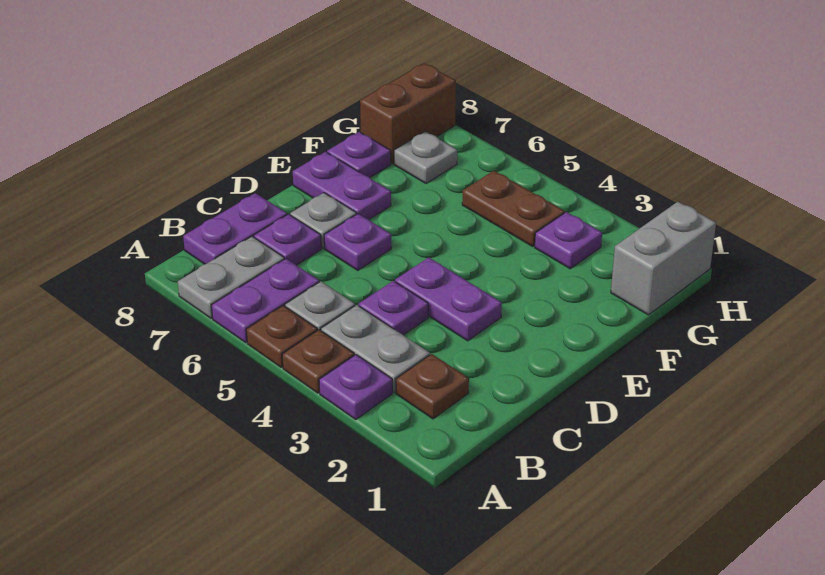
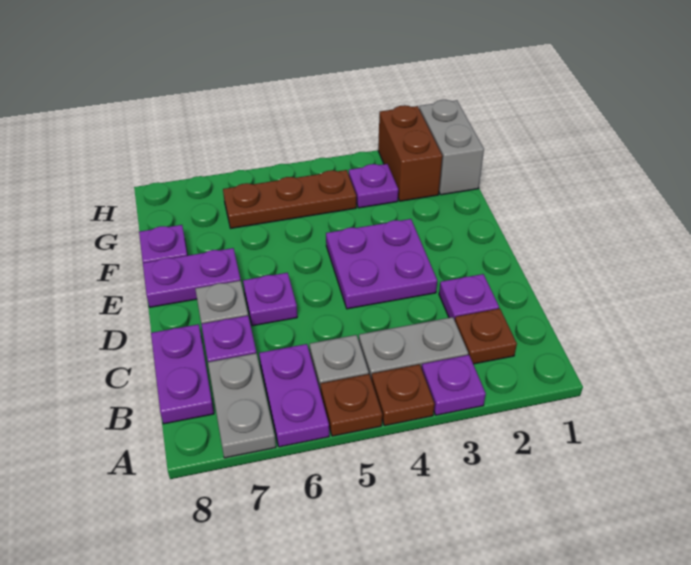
purple plate C4 level 1 -> purple plate C2 level 1
purple plate D3:D4 level 1 -> purple plate D3:E4 level 1
brown plate G4:G5 level 1 -> brown plate G4:G6 level 1
grey plate G7 level 1 -> none
brown brick G8:H8 level 1 -> brown brick G2:H2 level 1

